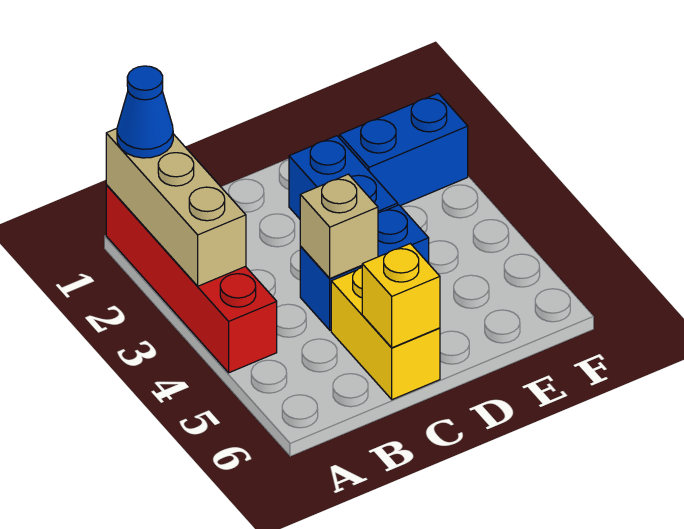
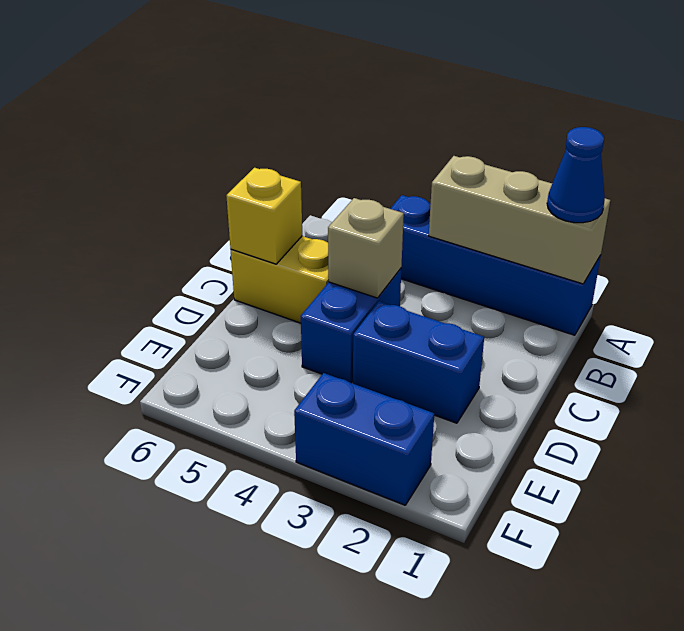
red brick A1:A4 level 1 -> blue brick A1:A4 level 1
blue brick E2:F2 level 1 -> blue brick F2:F3 level 1

